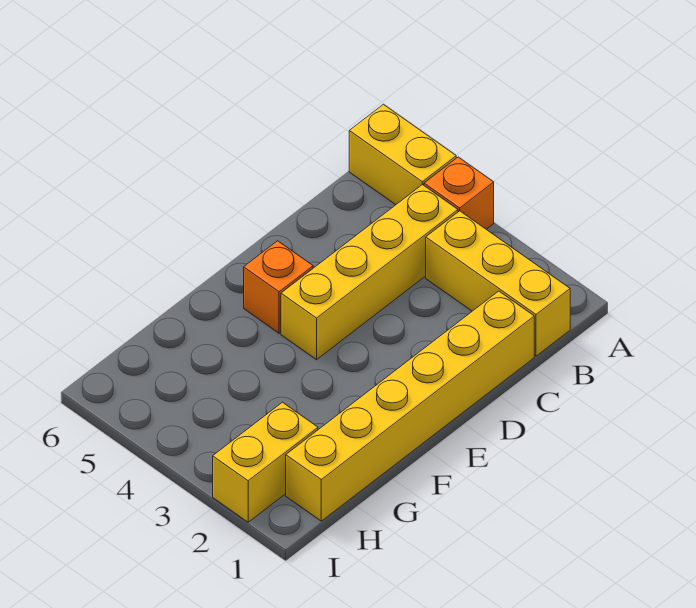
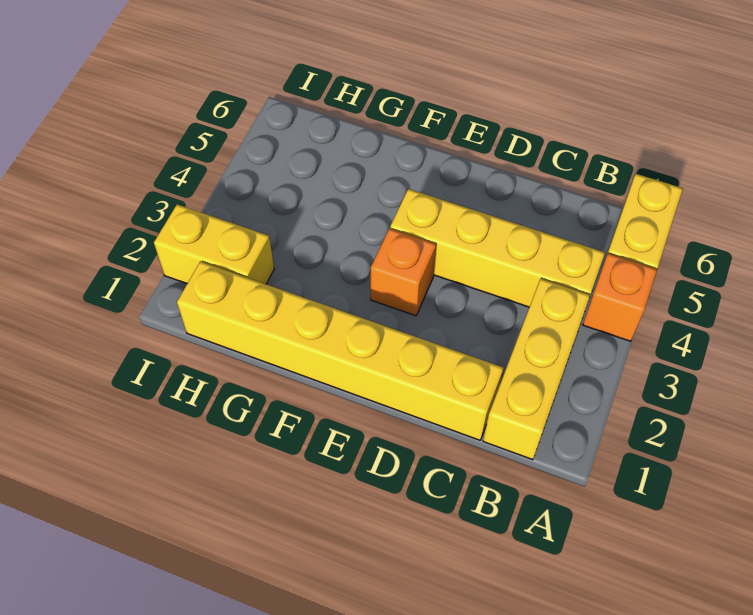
orange brick E5 level 1 -> orange brick E3 level 1

